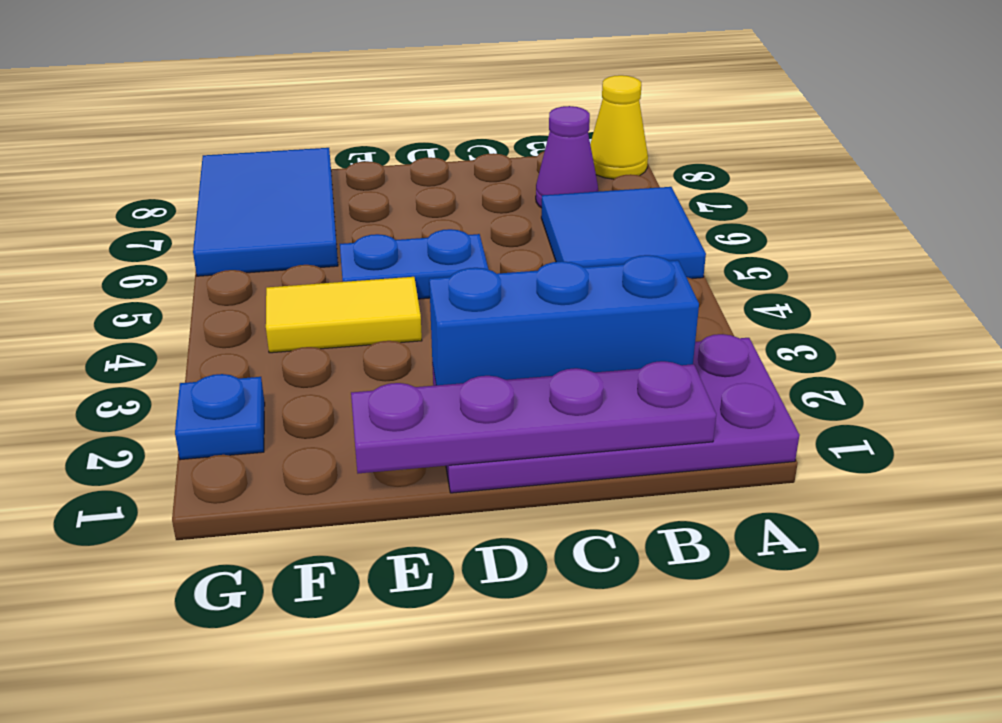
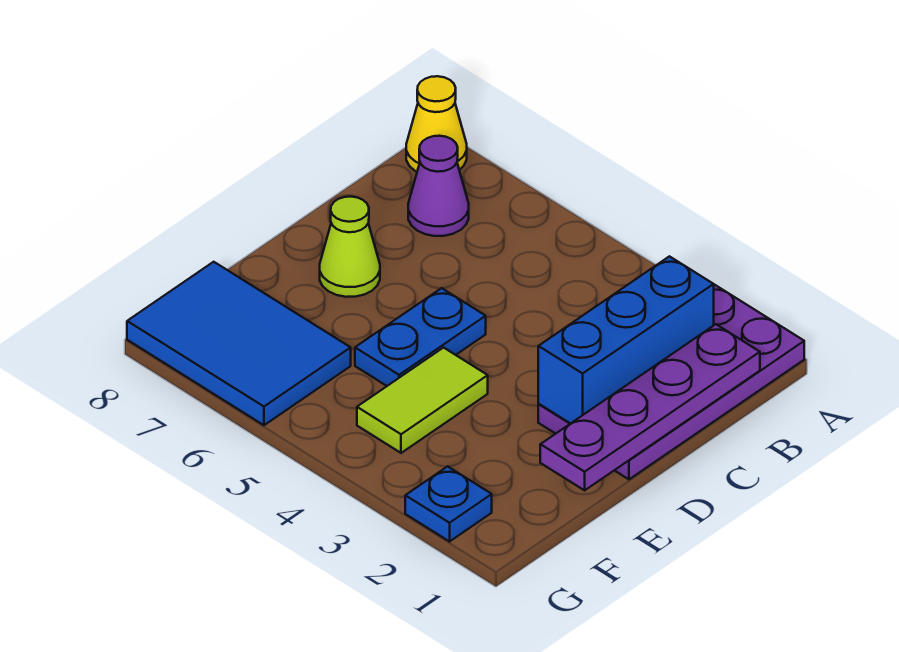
blue tile A5:B6 level 1 -> none
none -> lime cone D7 level 1
yellow tile E4:F4 level 1 -> lime tile E4:F4 level 1

